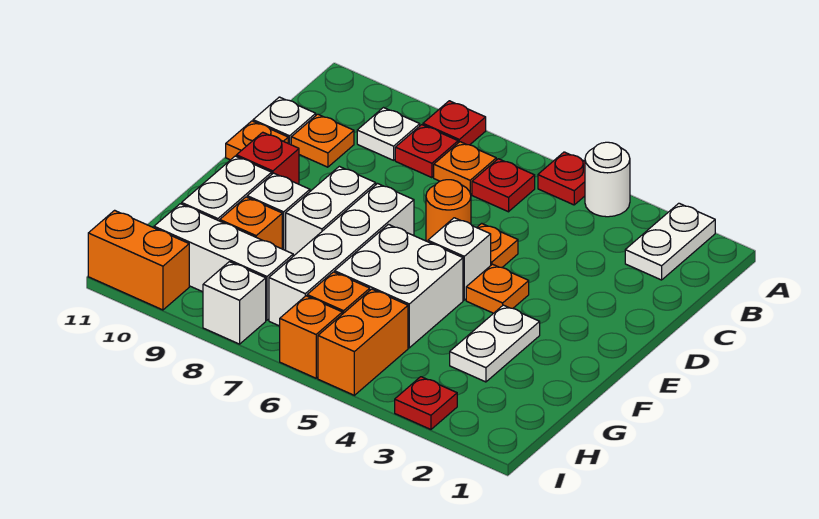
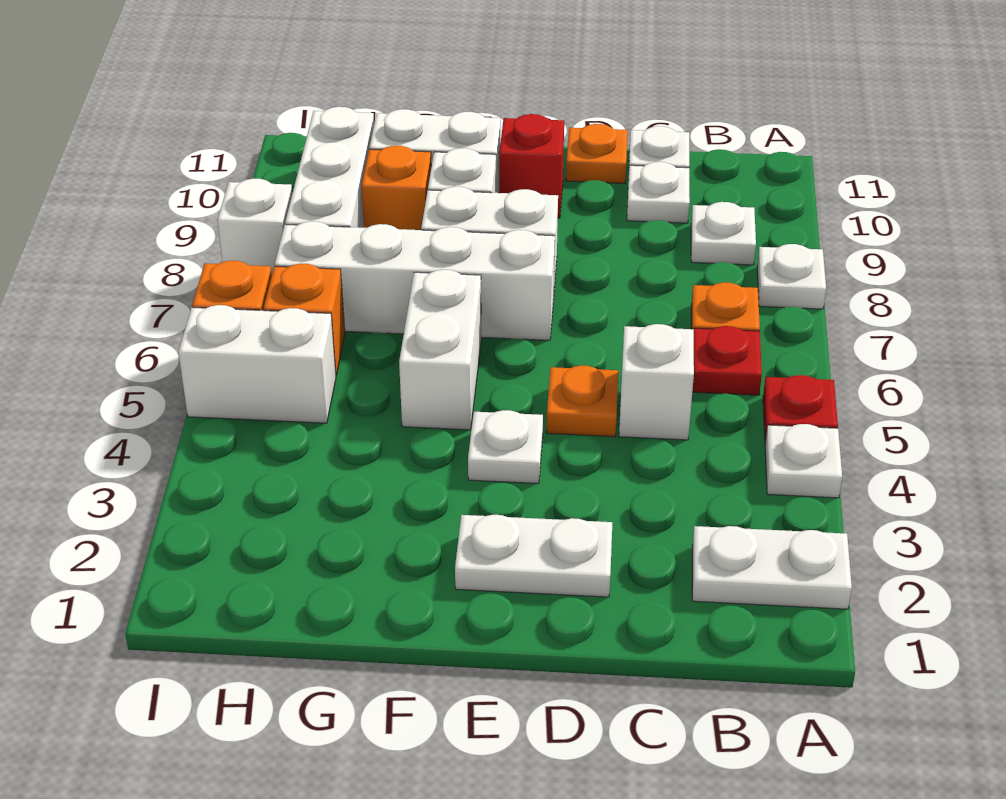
white round brick A4 level 1 -> white plate A4 level 1
red plate A8 level 1 -> white plate A8 level 1
red plate B8 level 1 -> none
orange plate C10 level 1 -> white plate C10 level 1
orange round brick D6 level 1 -> none
orange plate E4 level 1 -> white plate E4 level 1
white brick E5 level 1 -> white brick C5 level 1
white plate F3:G3 level 1 -> white plate D2:E2 level 1
white brick F5:G6 level 1 -> white brick F5:F6 level 1
orange brick H5:I5 level 1 -> white brick H5:I5 level 1
red plate I3 level 1 -> none
orange brick I10:I11 level 1 -> none

